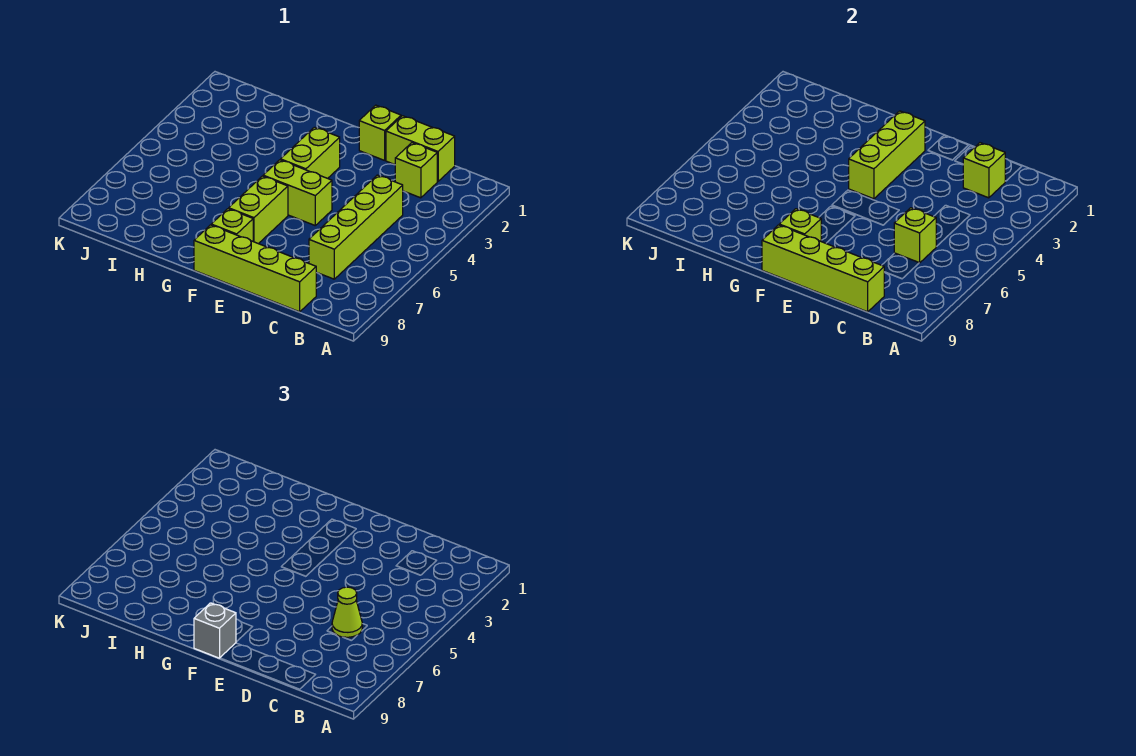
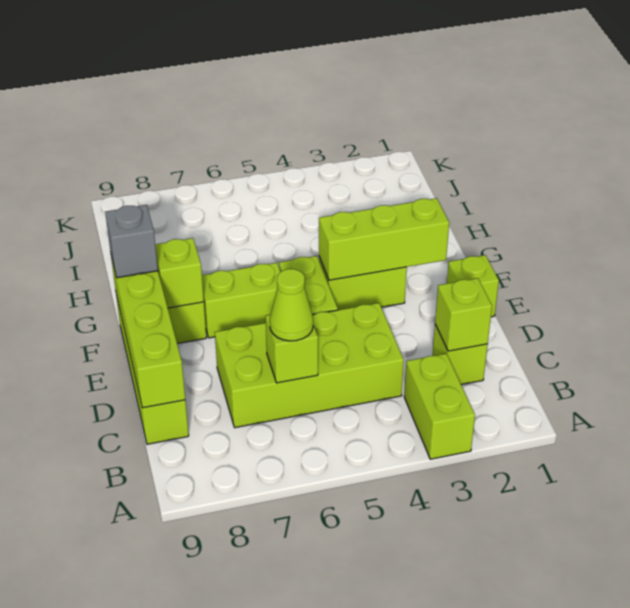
lime brick C1:D1 level 1 -> lime brick A3:B3 level 1
lime brick C4:C7 level 1 -> lime brick C4:D7 level 1

